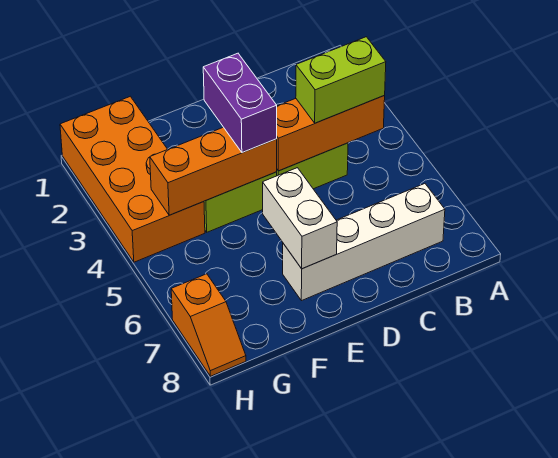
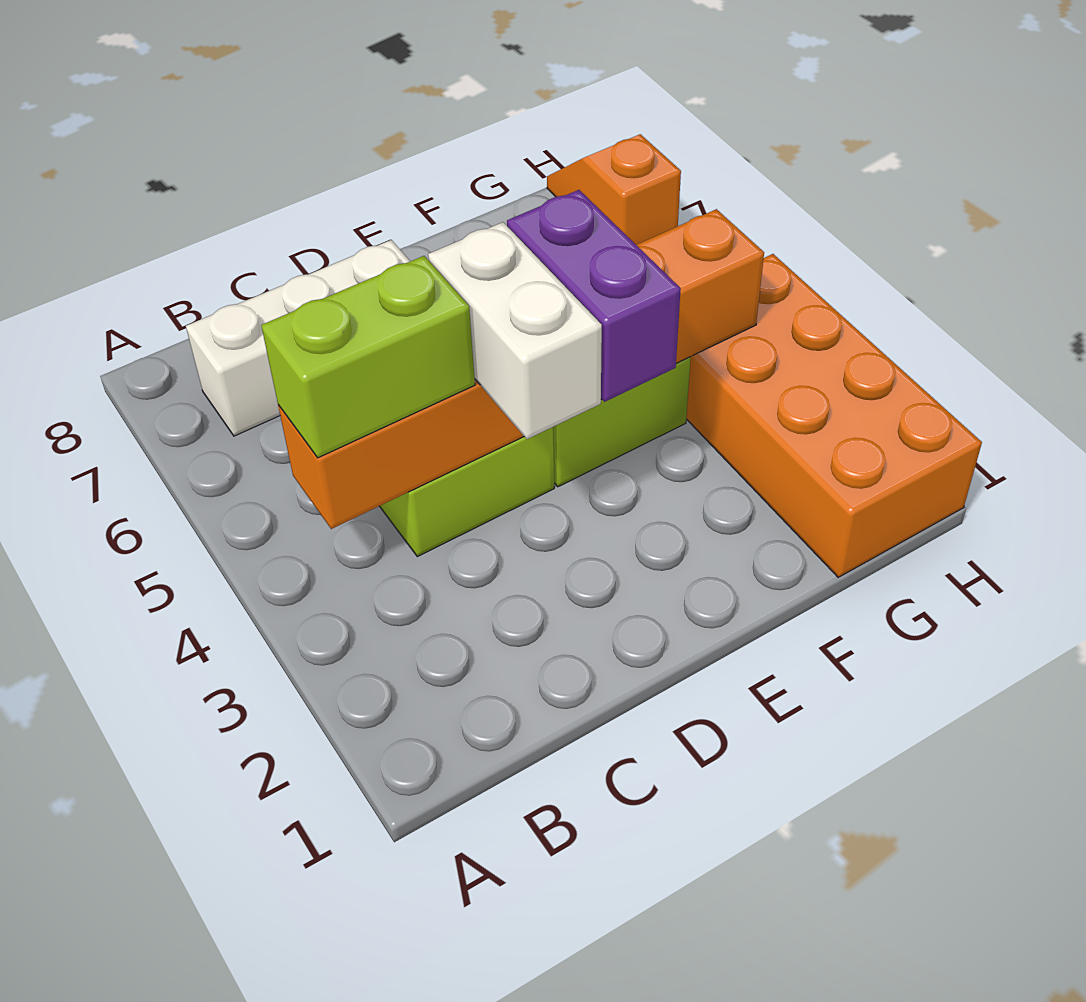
white brick B7:E7 level 1 -> white brick B7:D7 level 1
white brick E6:E7 level 2 -> white brick D3:D4 level 3

